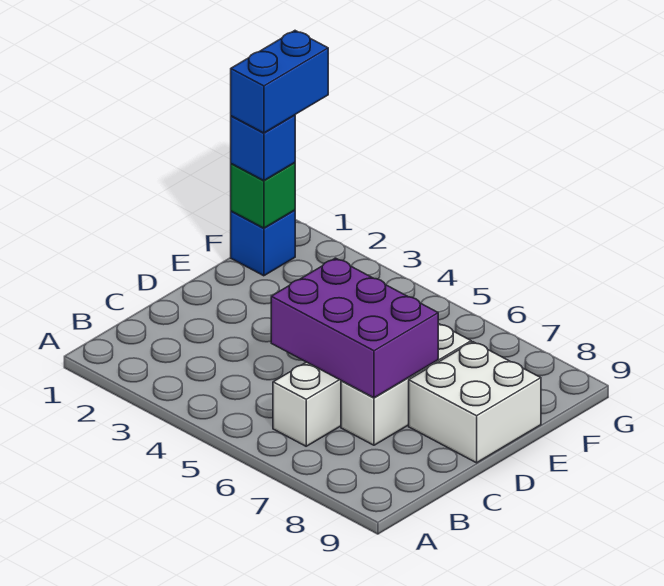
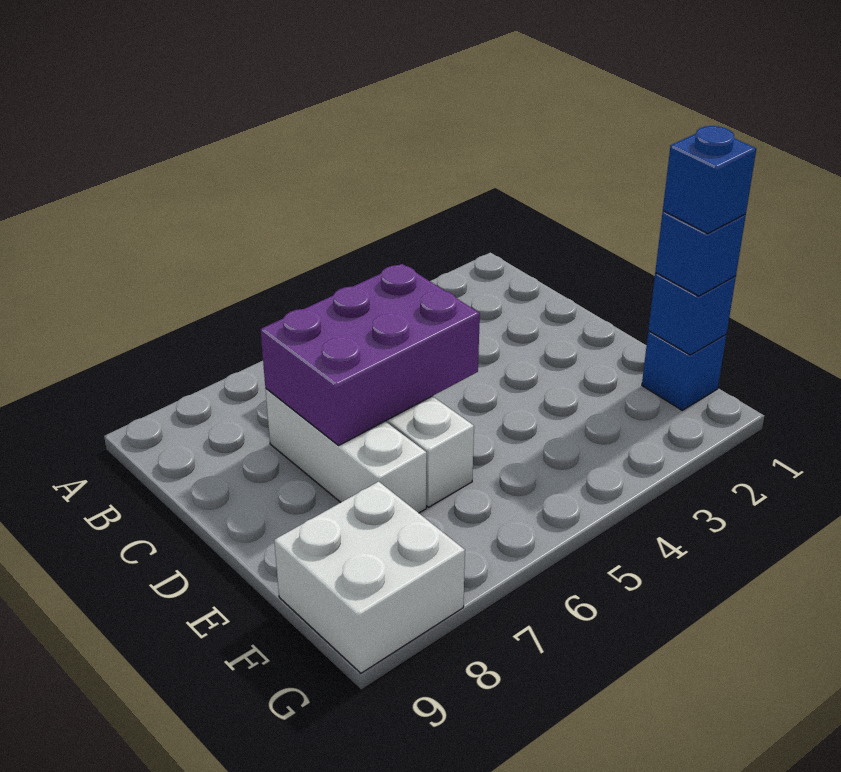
white brick D8:E9 level 1 -> white brick F8:G9 level 1
green brick F1 level 2 -> blue brick F1 level 2
blue brick F1:G1 level 4 -> blue brick F1 level 4

